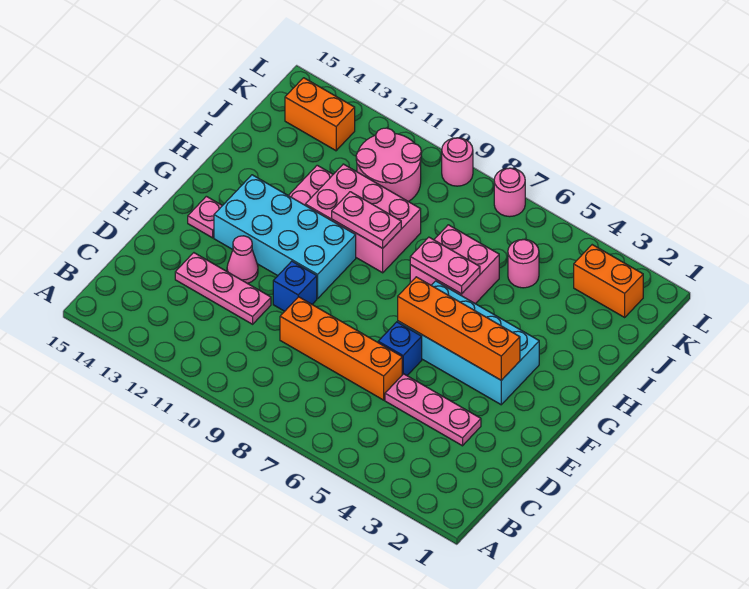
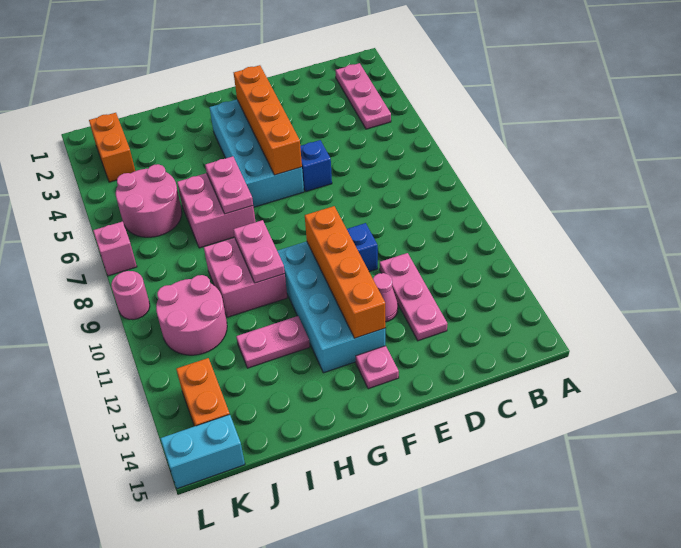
pink plate D3:D5 level 1 -> pink plate B2:B4 level 1
orange brick D6:D9 level 1 -> orange brick F10:F13 level 2
pink brick H9:I11 level 1 -> pink brick H9:I10 level 1
pink round brick J5 level 1 -> pink round brick J5:K6 level 1
none -> cyan brick K15:L15 level 1
pink round brick L7 level 1 -> pink brick L7 level 1

